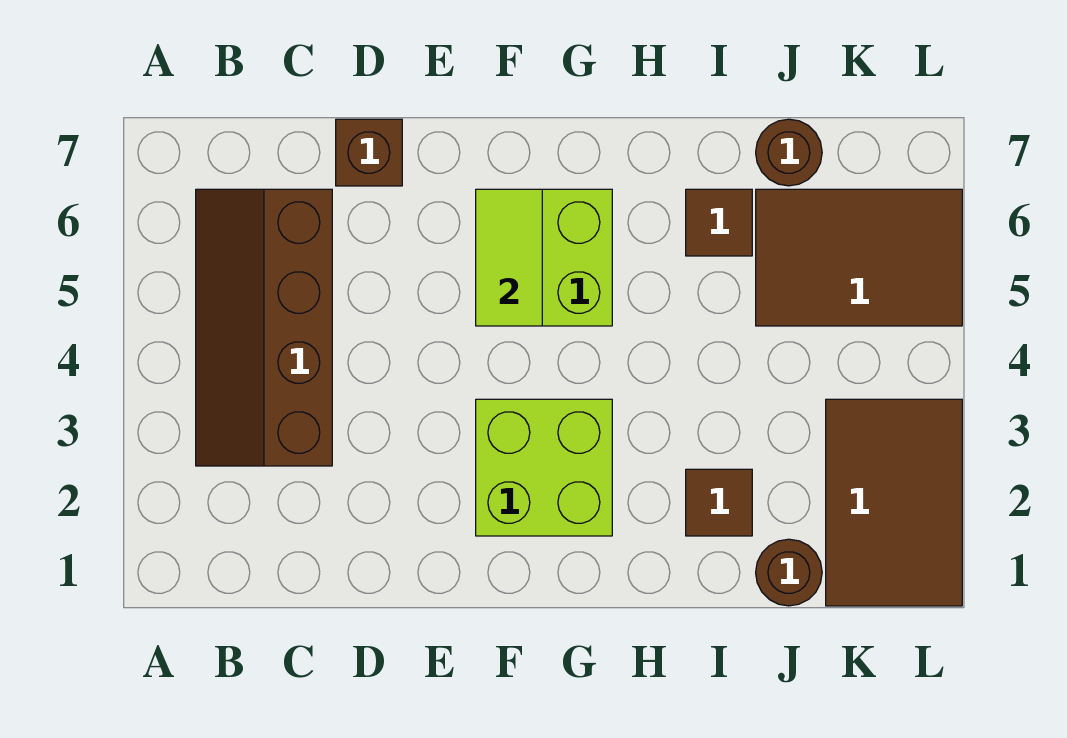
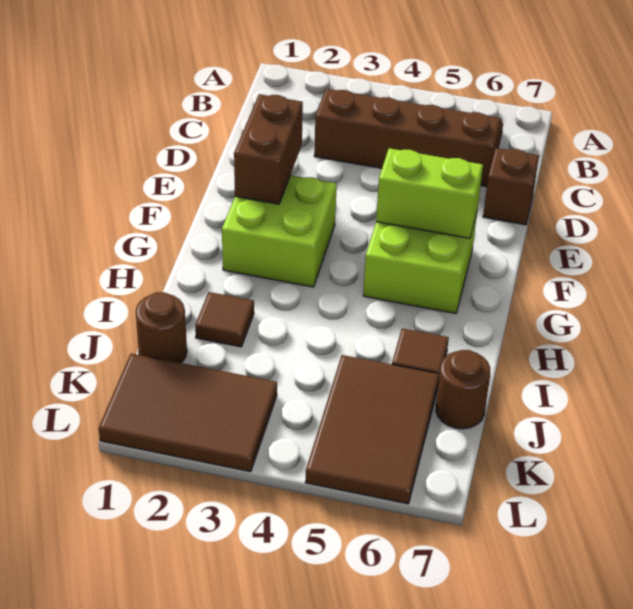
none -> brown brick E2:F2 level 2
lime tile F5:F6 level 2 -> lime brick F5:F6 level 2

